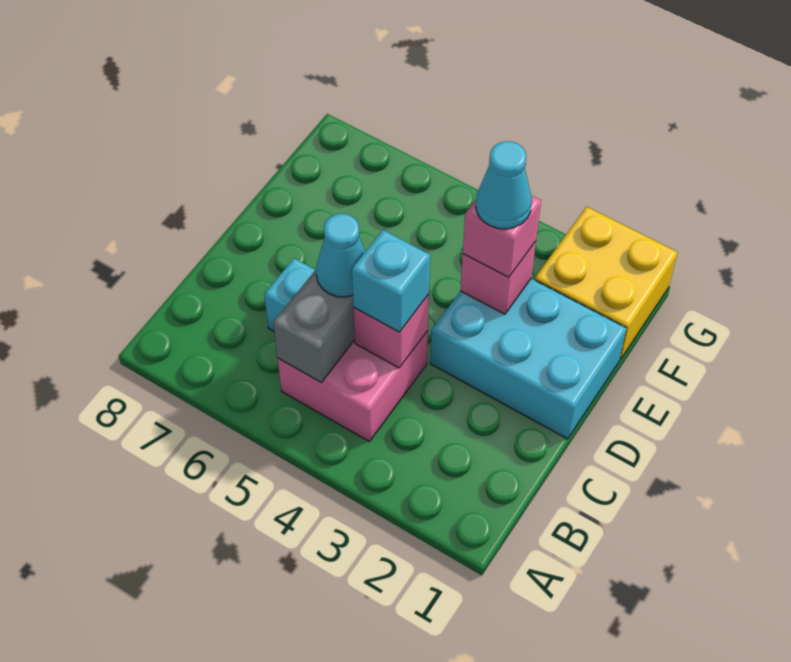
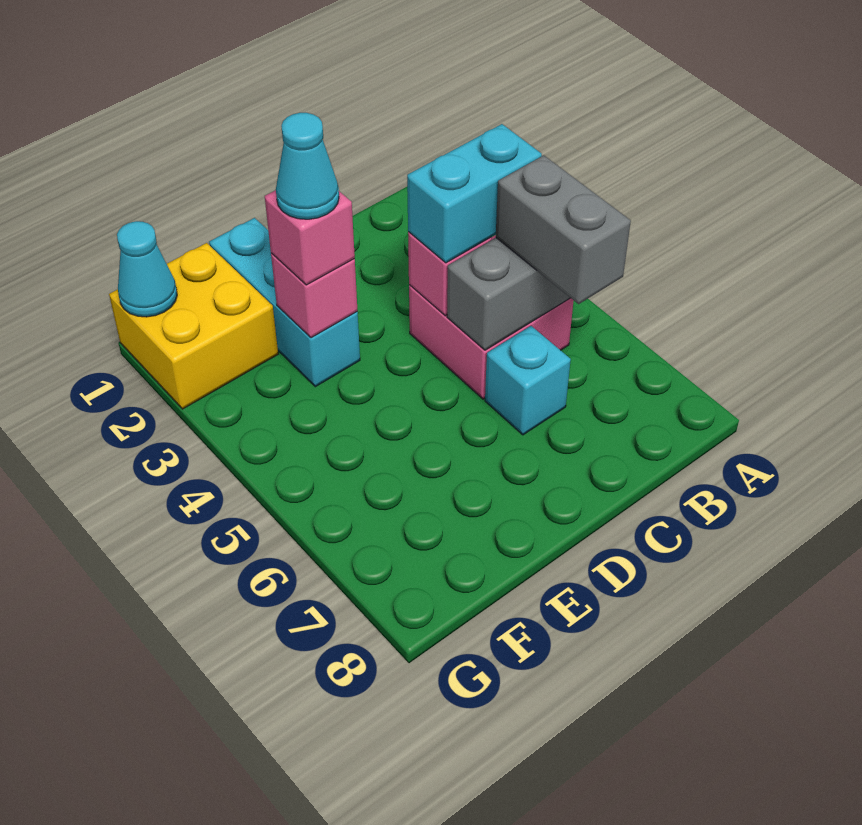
none -> grey brick B5:B6 level 3
cyan brick C4 level 3 -> cyan brick B4:C4 level 3
cyan cone C5 level 3 -> cyan cone G1 level 2
cyan brick D1:E3 level 1 -> cyan brick E1:E3 level 1

